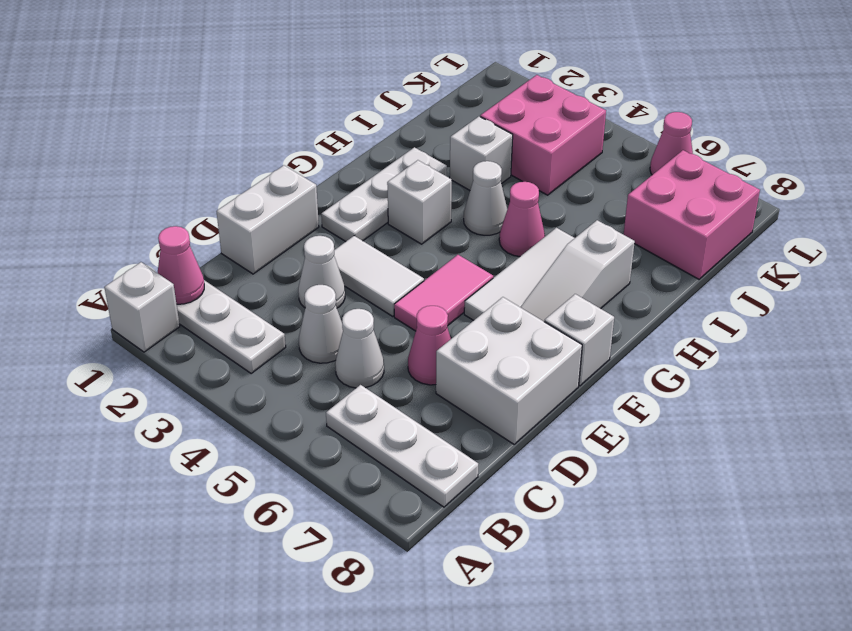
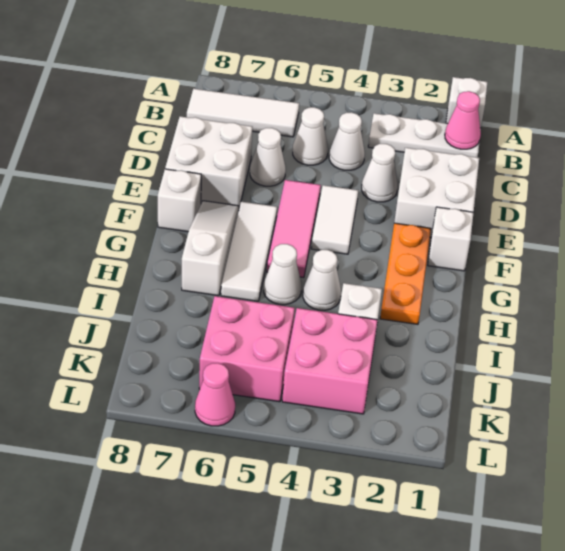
white plate B6:B8 level 1 -> white tile B6:B8 level 1
white brick D1:E1 level 1 -> white brick D1:E2 level 1
pink cone D6 level 1 -> white cone D6 level 1
white tile E3:E4 level 1 -> white tile E4:F4 level 1
pink tile E5:F5 level 1 -> pink tile E5:G5 level 1
white plate F2:H2 level 1 -> orange plate F2:H2 level 1
white brick G3 level 1 -> white brick F1 level 1
pink cone H5 level 1 -> white cone H5 level 1
pink brick J7:K8 level 1 -> pink brick J5:K6 level 1

